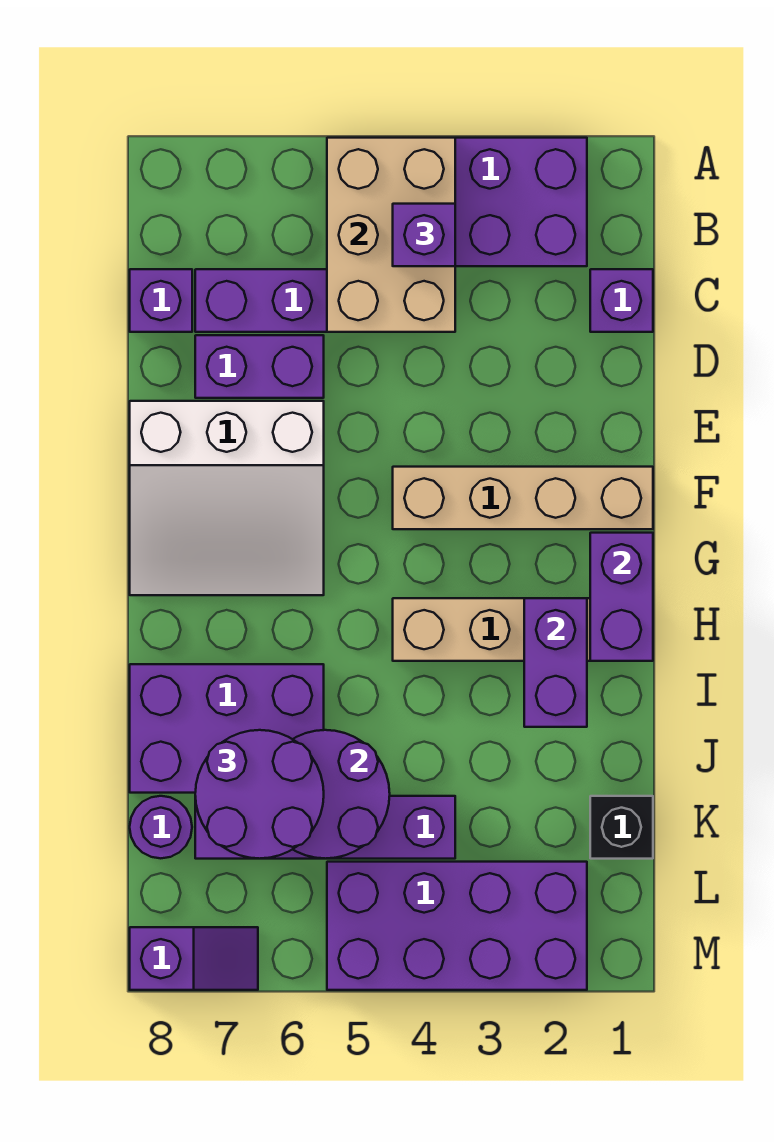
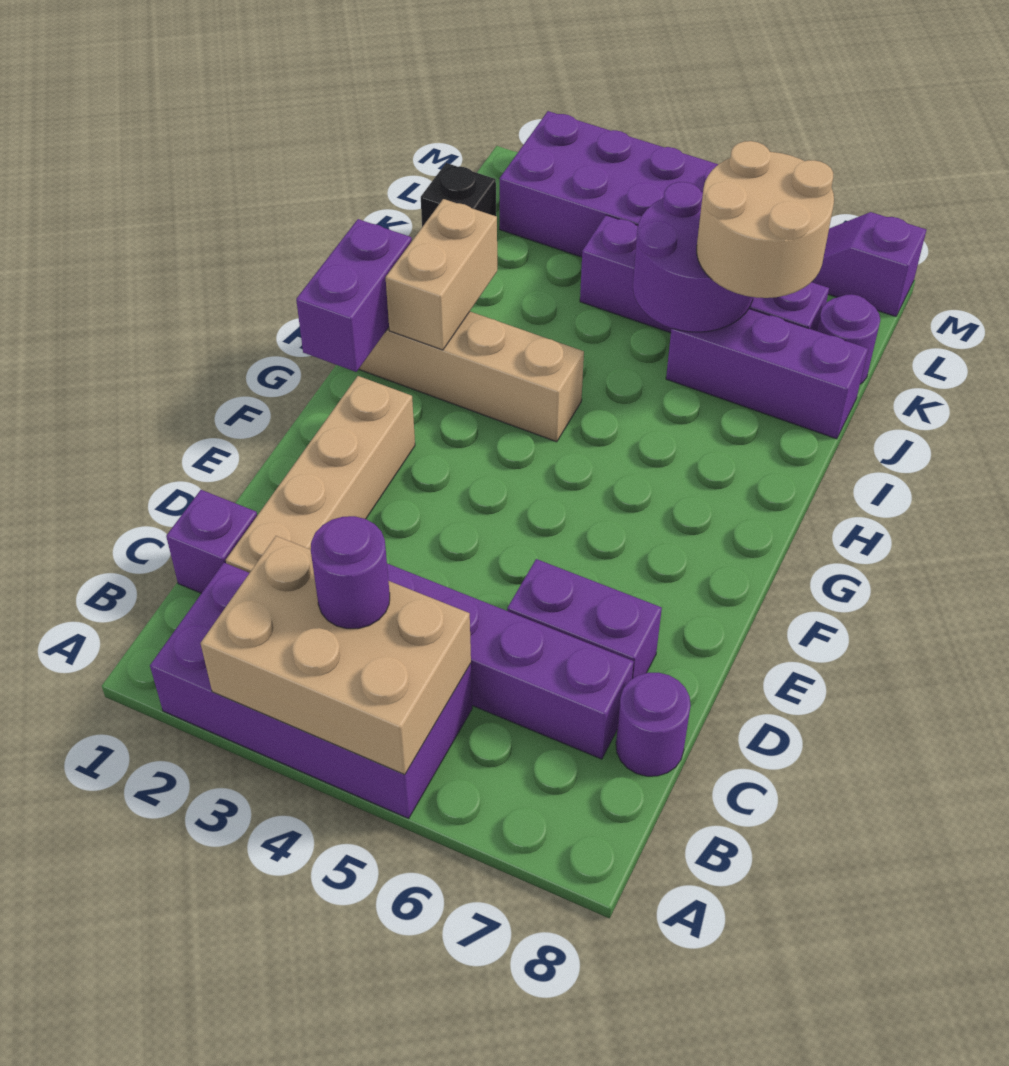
tan brick A4:C5 level 2 -> tan brick A3:B5 level 2
purple brick B4 level 3 -> purple round brick B4 level 3
purple brick C8 level 1 -> purple round brick C8 level 1
white slope E6:G8 level 1 top E -> none
tan brick F1:F4 level 1 -> tan brick C2:F2 level 1
purple brick H2:I2 level 2 -> tan brick H2:I2 level 2
purple brick I6:J8 level 1 -> purple brick J6:J8 level 1
purple round brick J6:K7 level 3 -> tan round brick J6:K7 level 3

